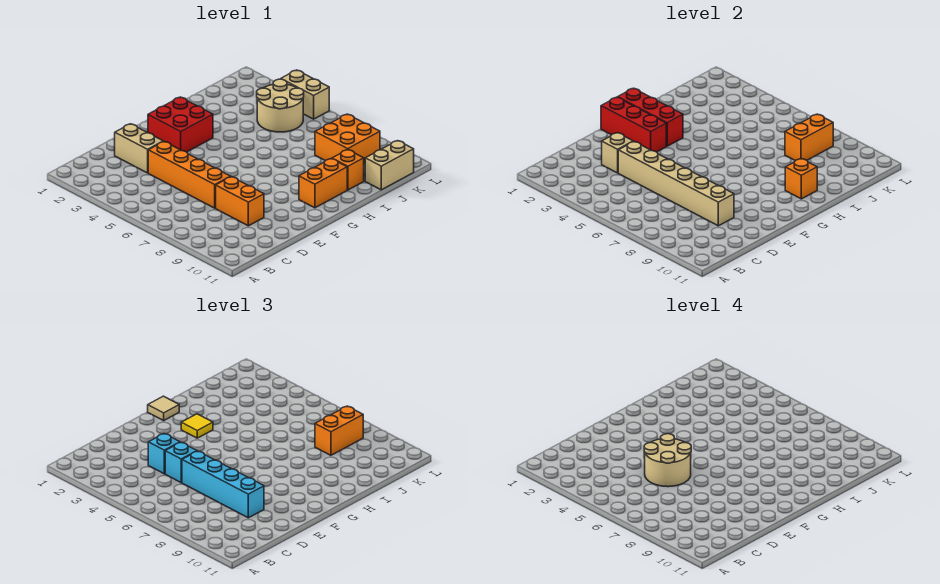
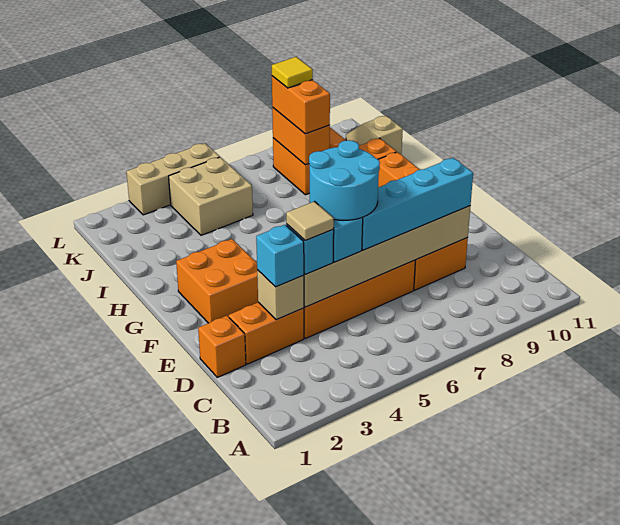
tan brick D2:D3 level 1 -> orange brick D2:D3 level 1
none -> cyan brick D3 level 3
tan round brick D5:E6 level 4 -> cyan round brick D5:E6 level 4
red brick F1:F3 level 2 -> none
red brick F2:G3 level 1 -> orange brick F2:G3 level 1
red brick G1:G3 level 2 -> none
tan tile G1 level 3 -> tan tile D4 level 4
yellow tile G3 level 3 -> yellow tile K8 level 4
orange brick H10 level 2 -> orange brick D1 level 1
tan round brick J4:K5 level 1 -> tan brick J4:K5 level 1
tan brick J11:K11 level 1 -> tan slope J11:K11 level 1 top J
tan brick L4:L5 level 1 -> tan brick L3:L5 level 1

